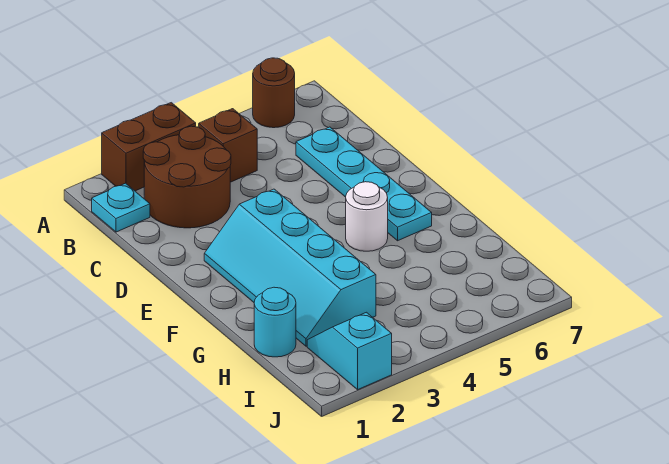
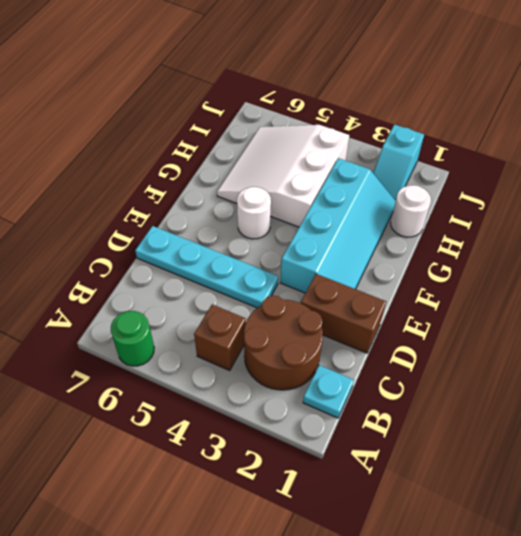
brown brick A2:A3 level 1 -> brown brick D1:D2 level 1
brown round brick A6 level 1 -> green round brick A6 level 1
cyan plate C6:F6 level 1 -> cyan plate D4:D7 level 1
none -> white slope G4:I6 level 1 top 4
cyan round brick H1 level 1 -> white round brick H1 level 1

